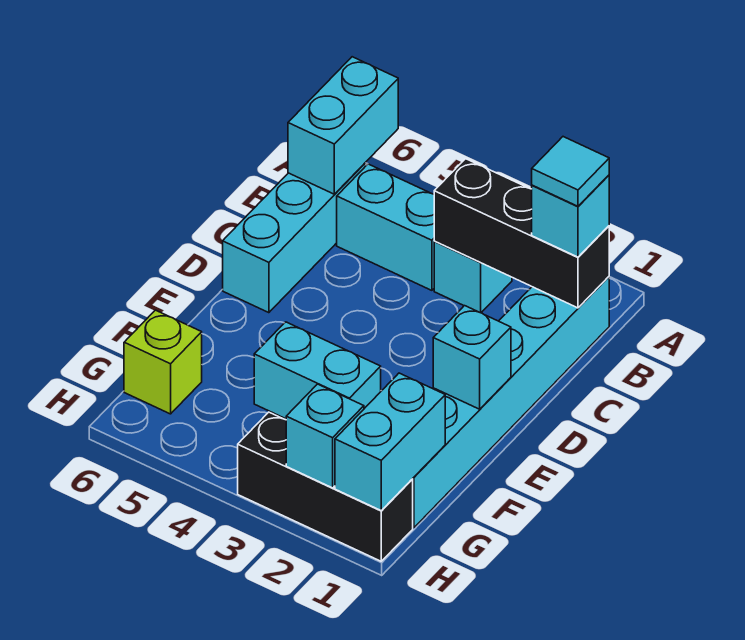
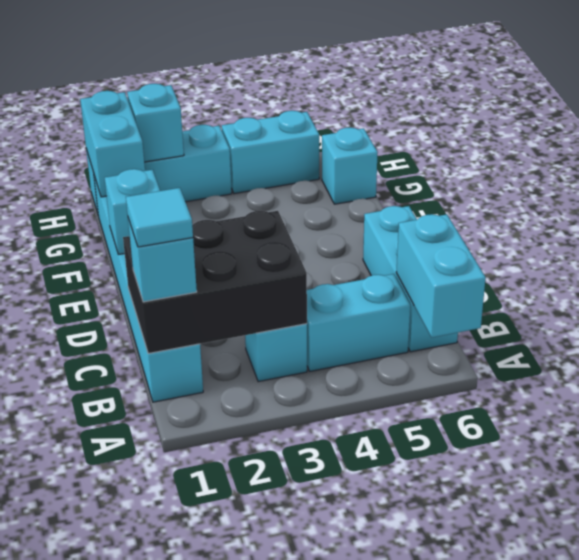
black brick B1:B3 level 2 -> black brick B1:C3 level 2
cyan brick F3:F4 level 1 -> cyan brick H4:H5 level 1
lime brick G6 level 1 -> cyan brick G6 level 1
black brick H1:H3 level 1 -> cyan brick H1:H3 level 1

